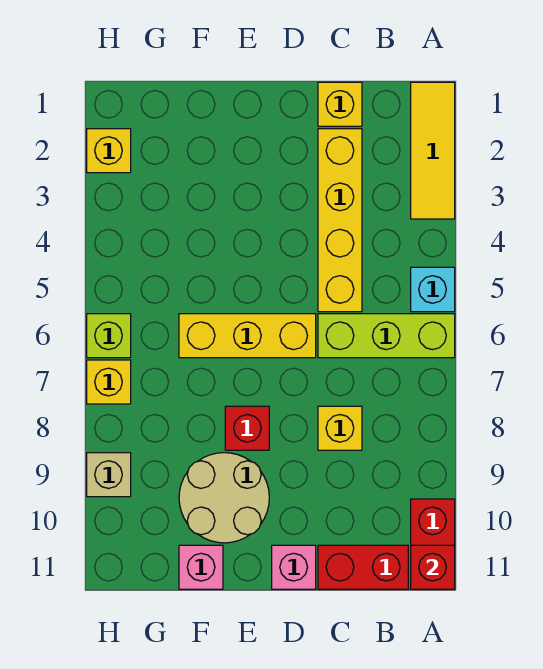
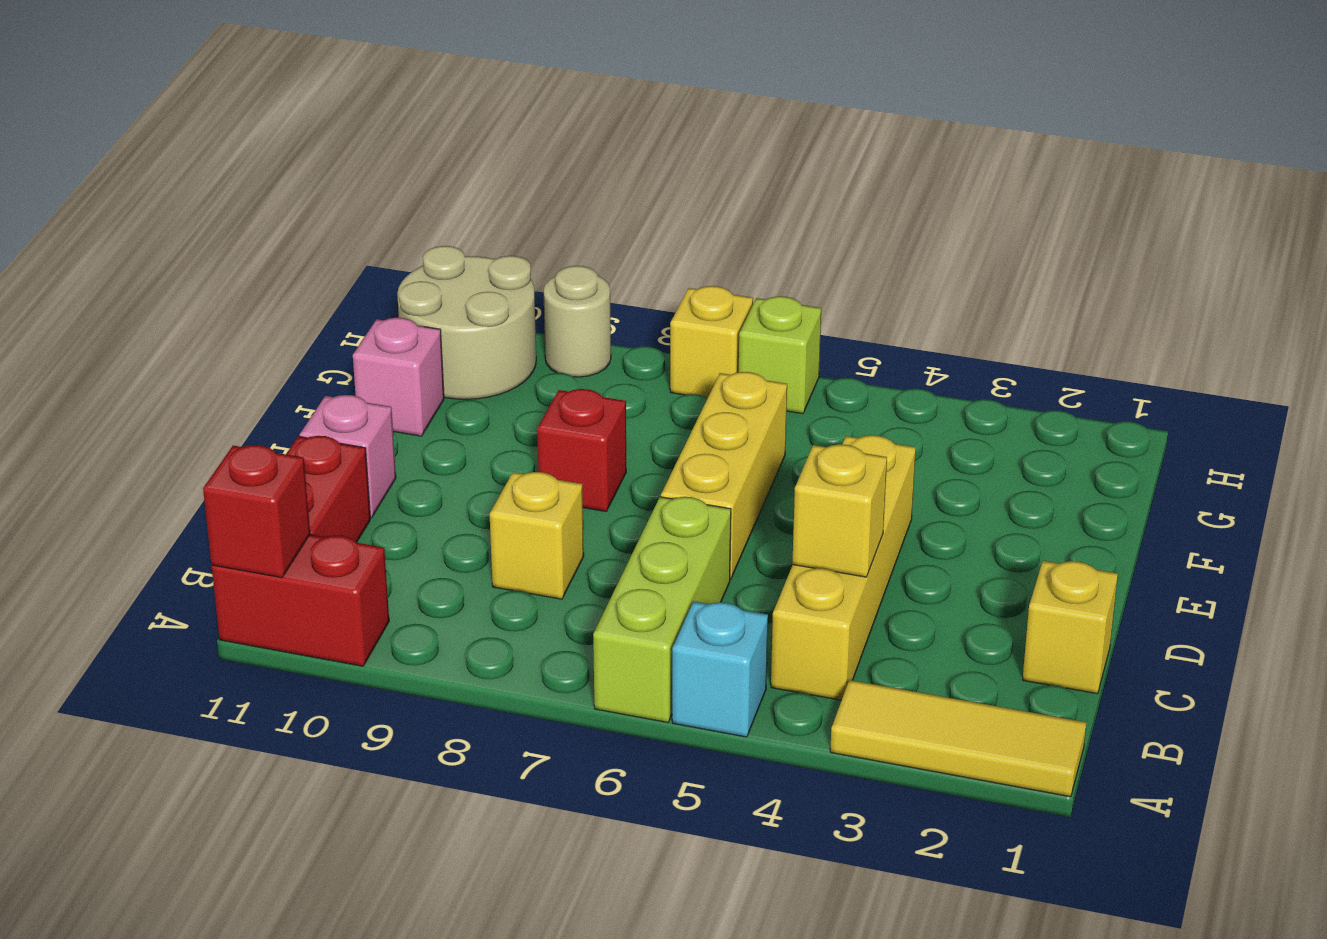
yellow brick C2:C5 level 1 -> yellow brick B4:E4 level 1
tan round brick E9:F10 level 1 -> tan round brick G10:H11 level 1
yellow brick H2 level 1 -> yellow brick C4 level 2
tan brick H9 level 1 -> tan round brick H9 level 1

